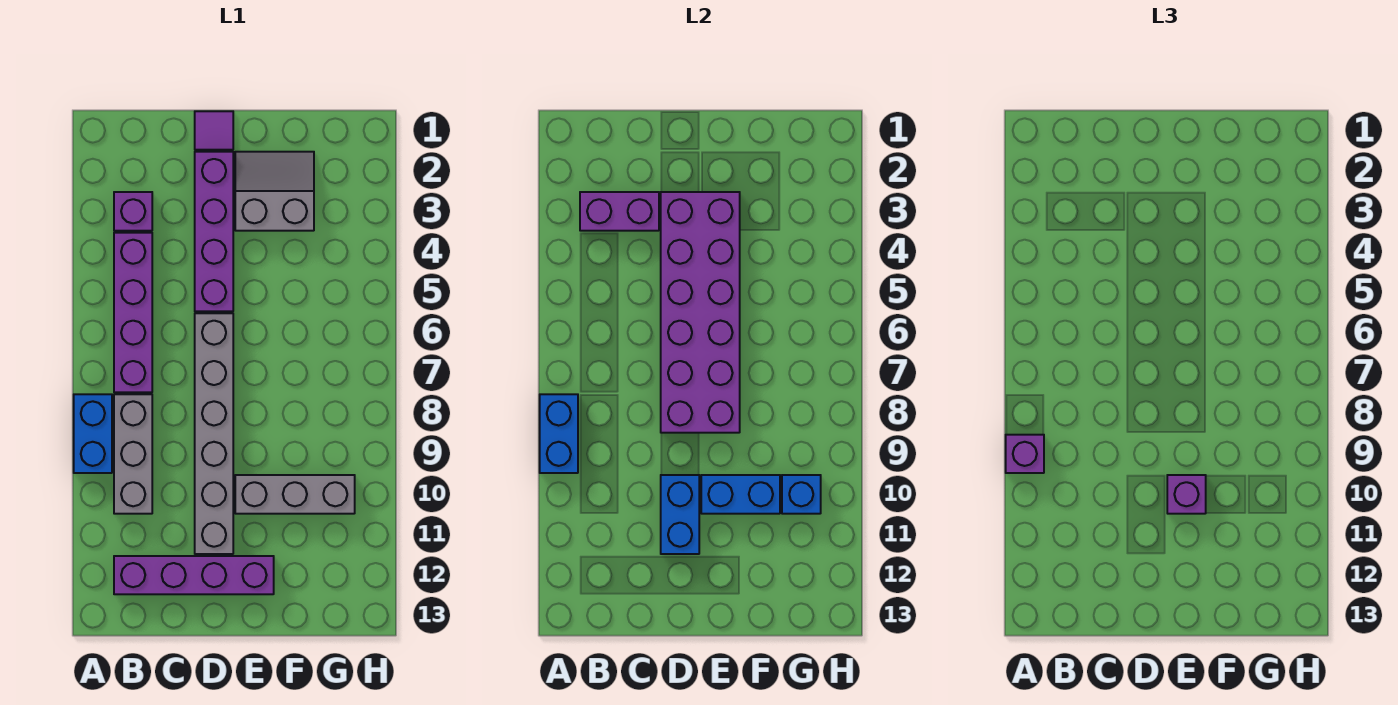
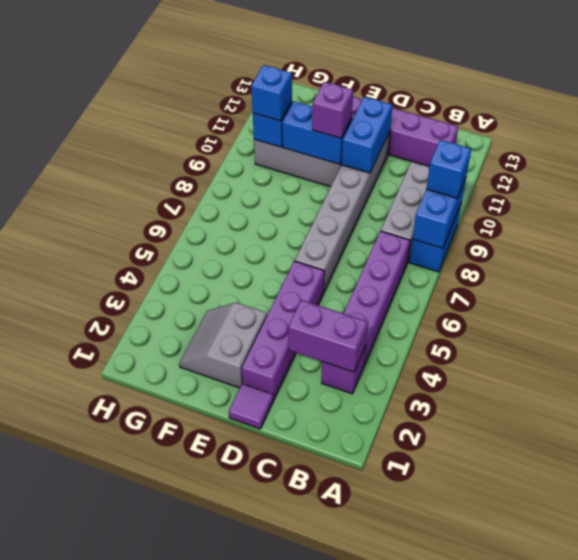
purple brick A9 level 3 -> blue brick A9 level 3
purple brick D3:E8 level 2 -> none
grey slope E2:F3 level 1 top 3 -> grey slope E2:F3 level 1 top E
none -> blue brick G10 level 3

